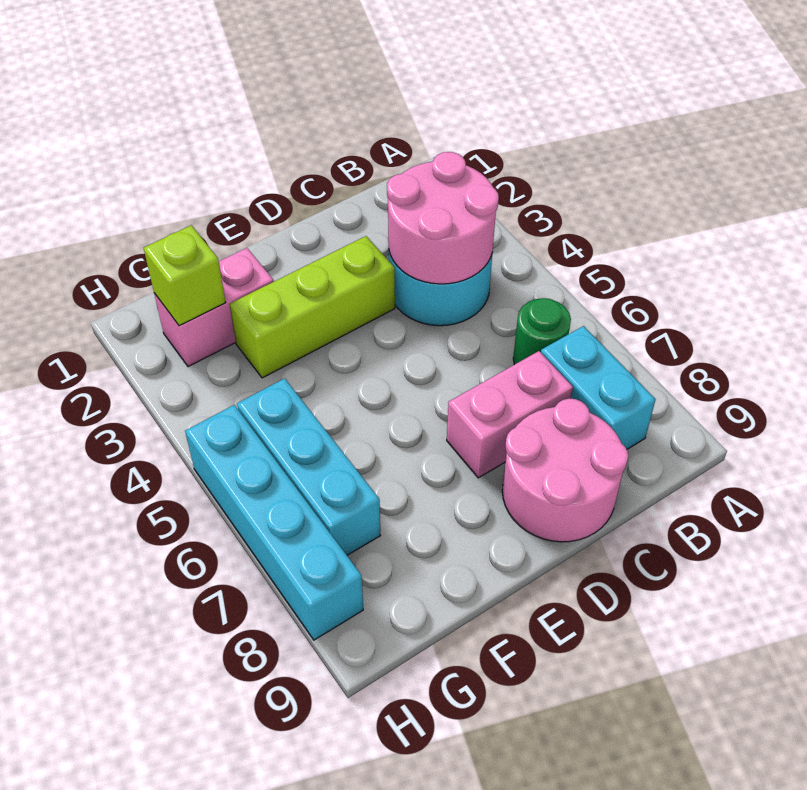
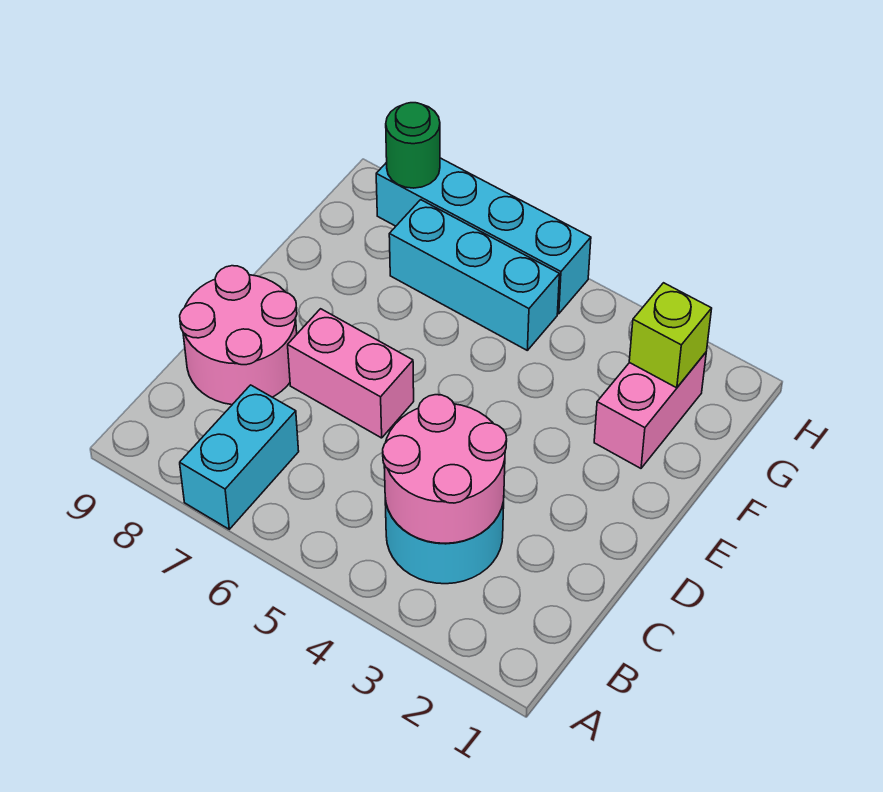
green round brick B6 level 1 -> green round brick H8 level 2
cyan brick B7:B8 level 1 -> cyan brick A7:B7 level 1
pink brick C7:D7 level 1 -> pink brick D6:D7 level 1
lime brick D3:F3 level 1 -> none

